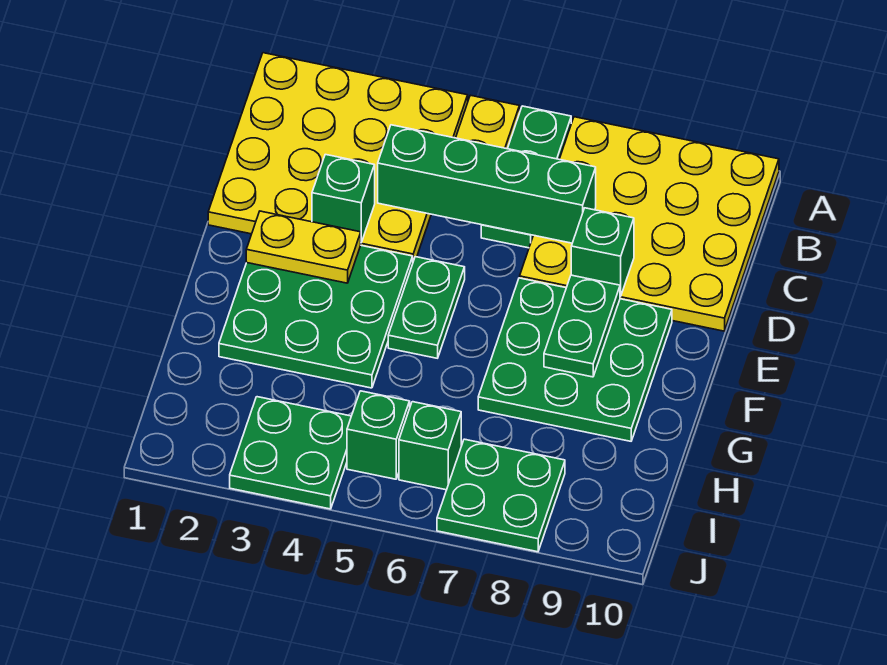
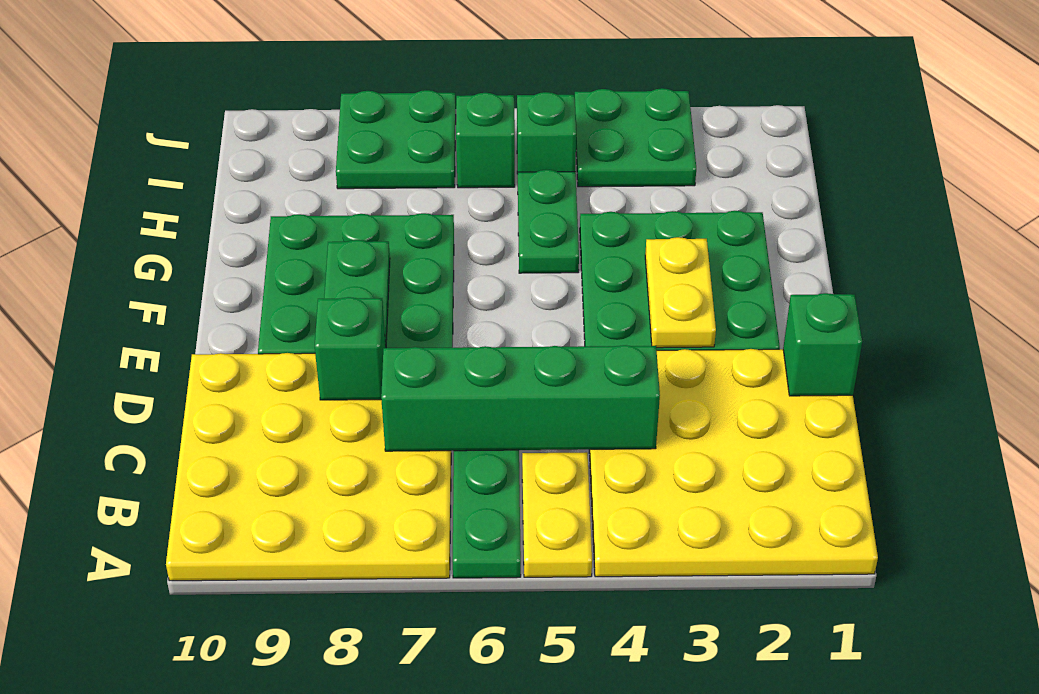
green brick D3 level 2 -> green brick D1 level 2
yellow plate E2:E3 level 2 -> yellow plate E3:F3 level 2
green plate E5:F5 level 1 -> green plate G5:H5 level 1

